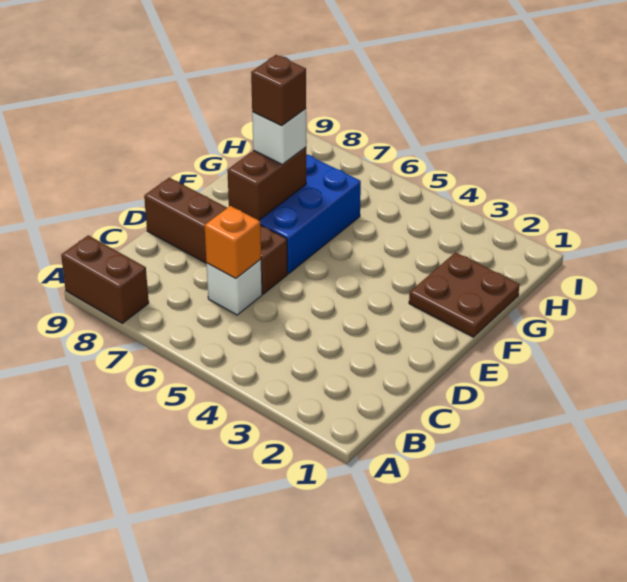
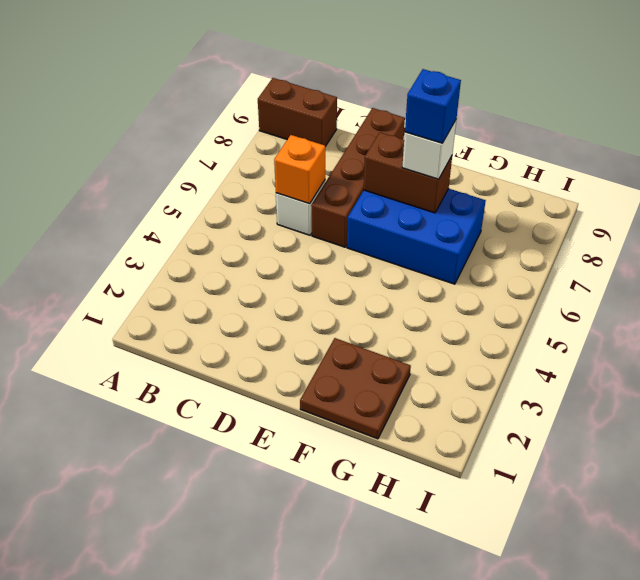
brown brick A8:A9 level 1 -> brown brick A9:B9 level 1
brown brick F7 level 4 -> blue brick F7 level 4

